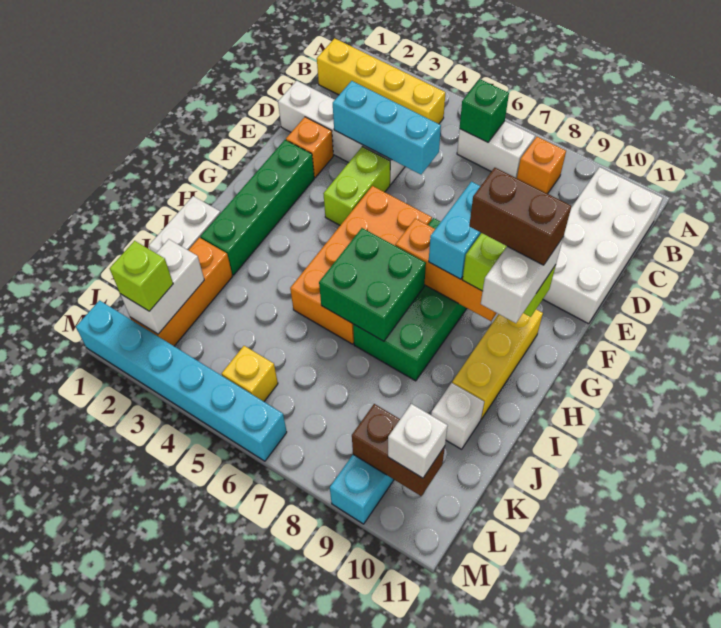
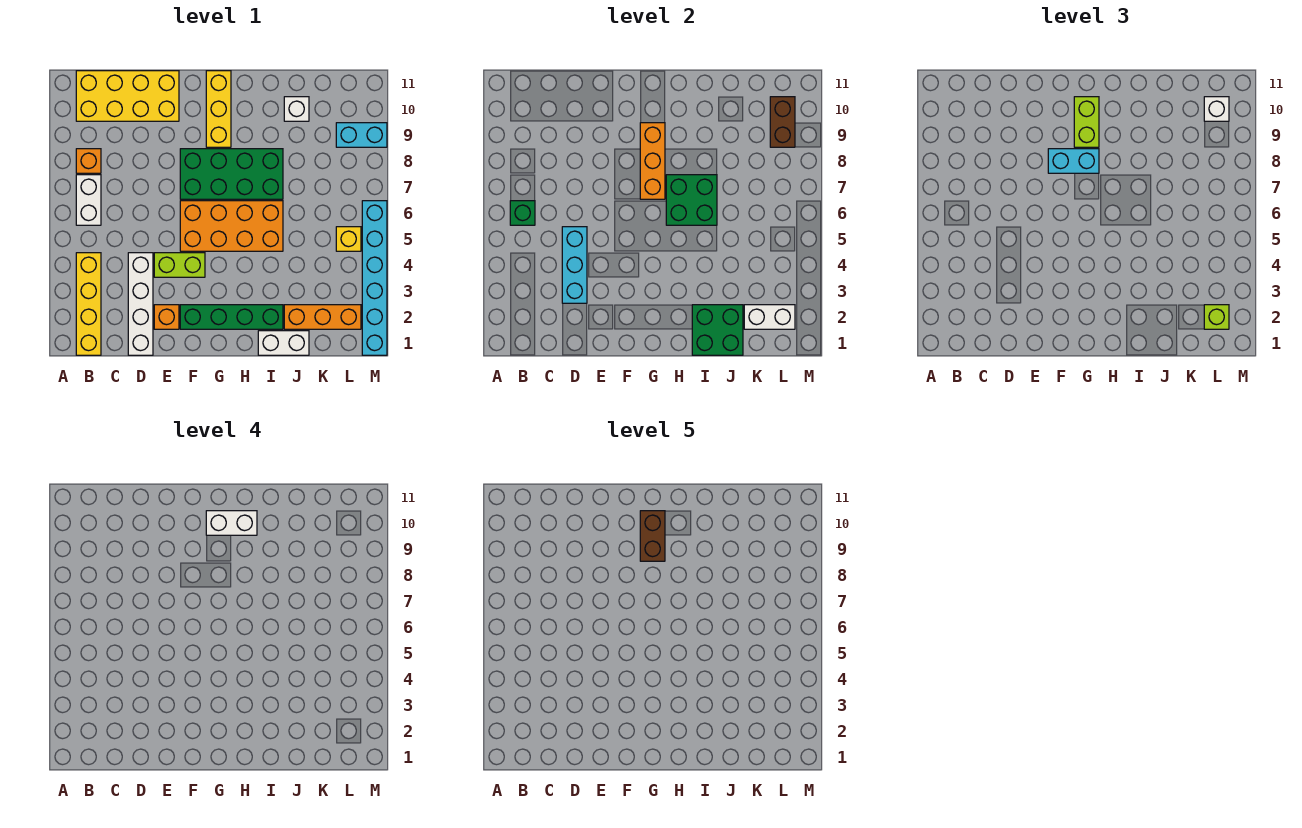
white brick B10:E11 level 1 -> yellow brick B10:E11 level 1
yellow brick G10:I10 level 1 -> yellow brick G9:G11 level 1
none -> green brick I1:J2 level 2

